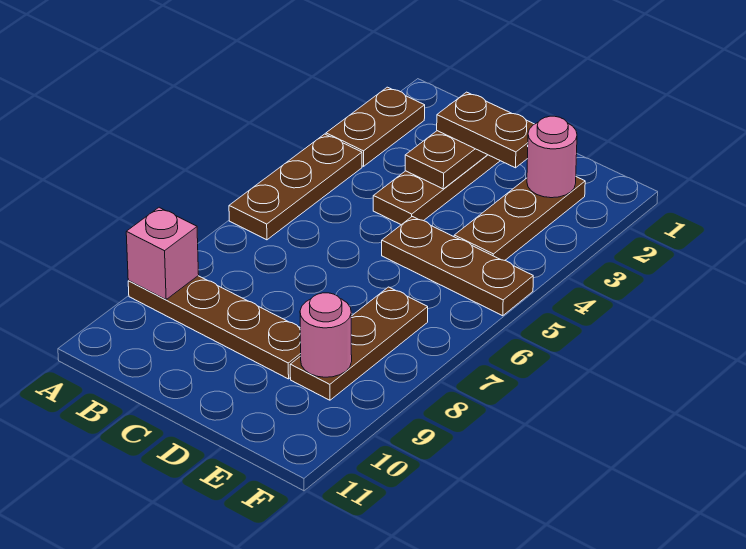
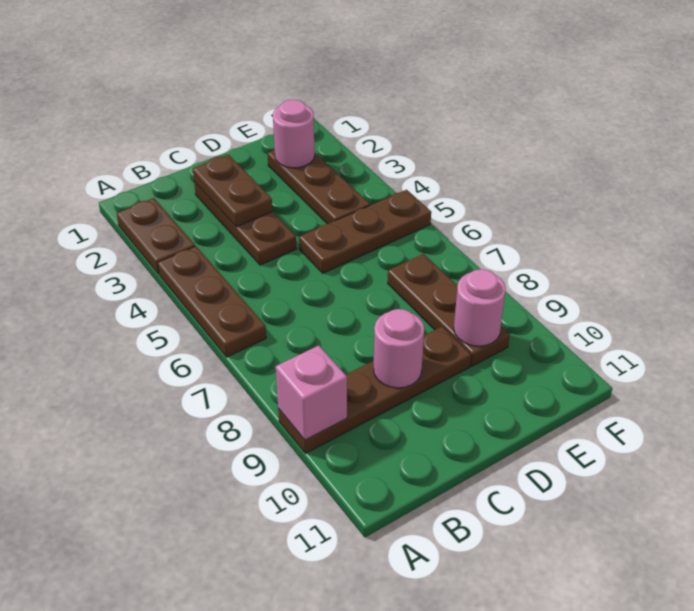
brown plate C2:D2 level 3 -> none
none -> pink round brick C9 level 2

